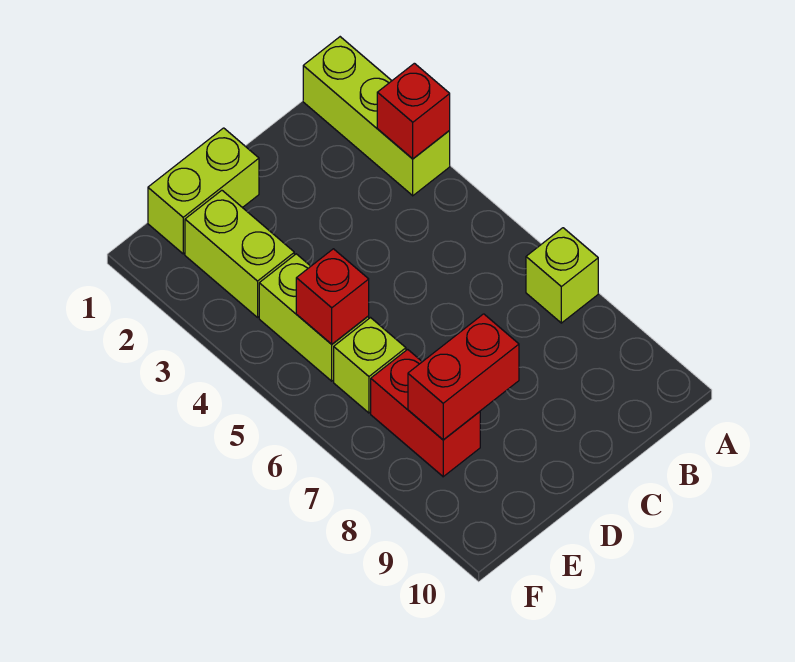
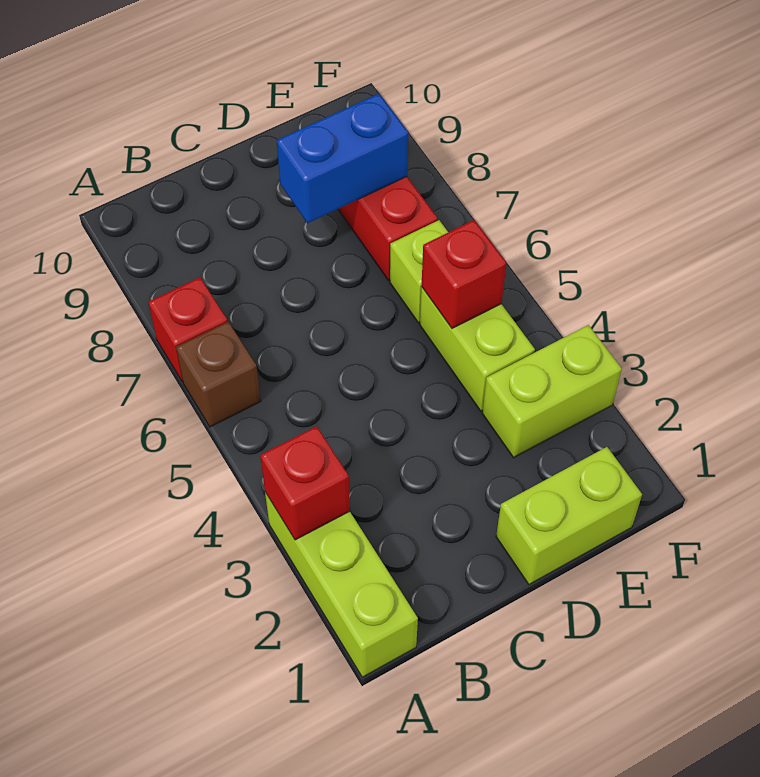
none -> brown brick A6 level 1
lime brick A7 level 1 -> red brick A7 level 1
red brick D8:E8 level 2 -> blue brick D8:E8 level 2
lime brick E2:E3 level 1 -> lime brick E3:F3 level 1

